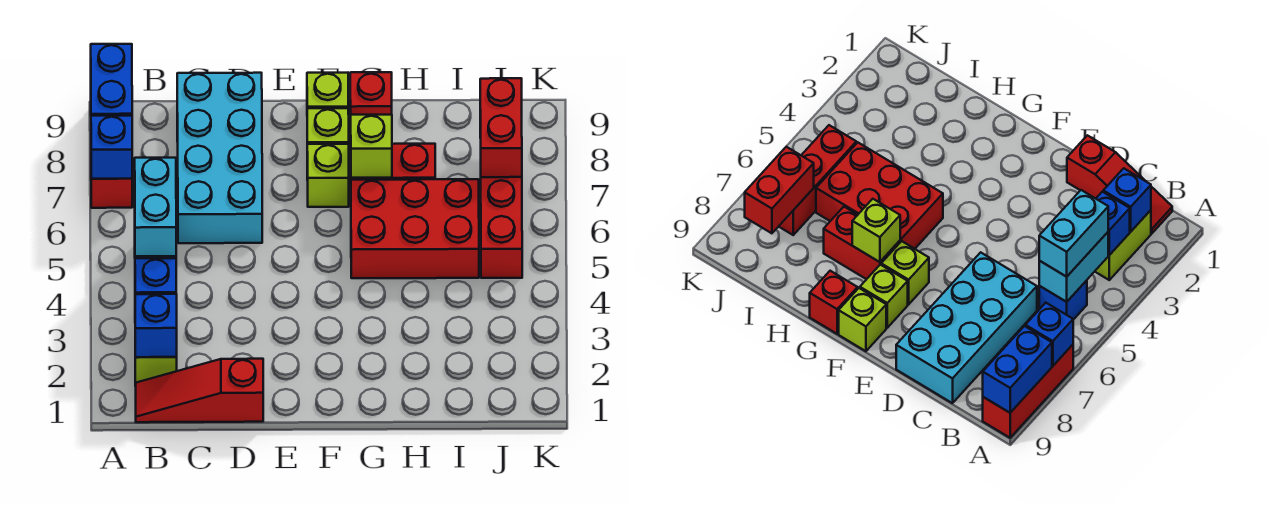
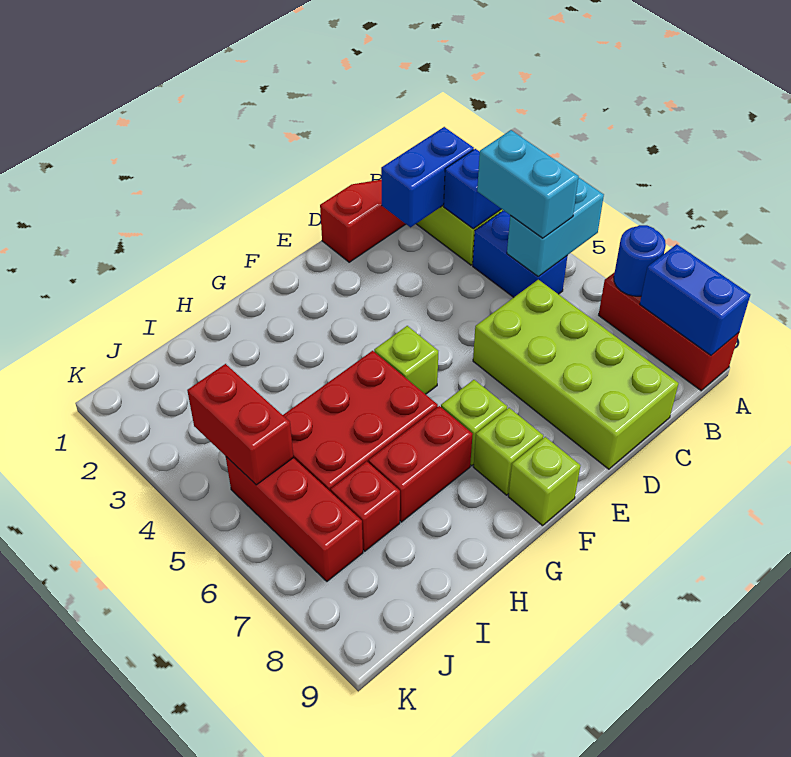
blue brick A7 level 2 -> blue round brick A7 level 2
blue brick B2 level 2 -> blue brick B2:C2 level 2
cyan brick B4:B5 level 2 -> cyan brick A5:B5 level 2
blue brick B5 level 1 -> blue brick B4:B5 level 1
cyan brick C6:D9 level 1 -> lime brick C6:D9 level 1
lime brick G7 level 2 -> lime brick F5 level 1
red brick G9 level 1 -> red brick I7 level 1
red brick J7:J8 level 2 -> red brick J4:J5 level 2

